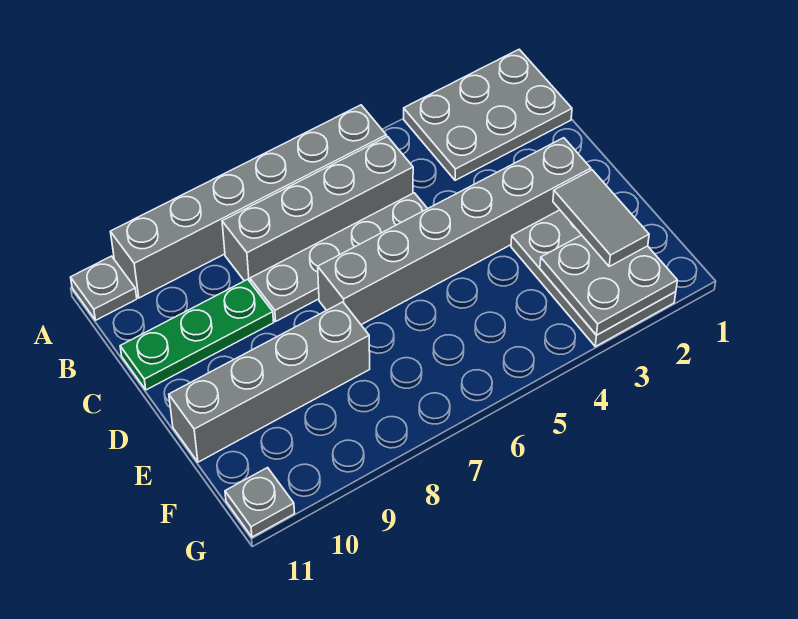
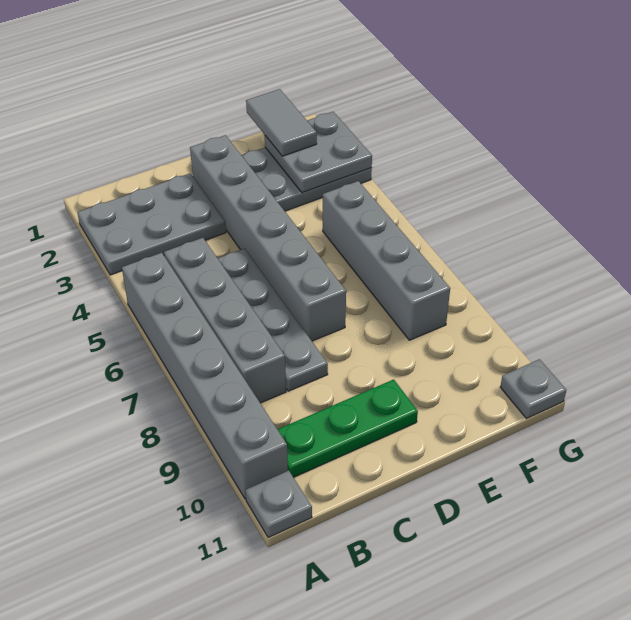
grey plate A1:B3 level 1 -> grey plate A2:C3 level 1
green plate C9:C11 level 1 -> green plate B10:D10 level 1
grey tile E2:F2 level 3 -> grey tile F1:F2 level 3
grey brick E8:E11 level 1 -> grey brick F5:F8 level 1

